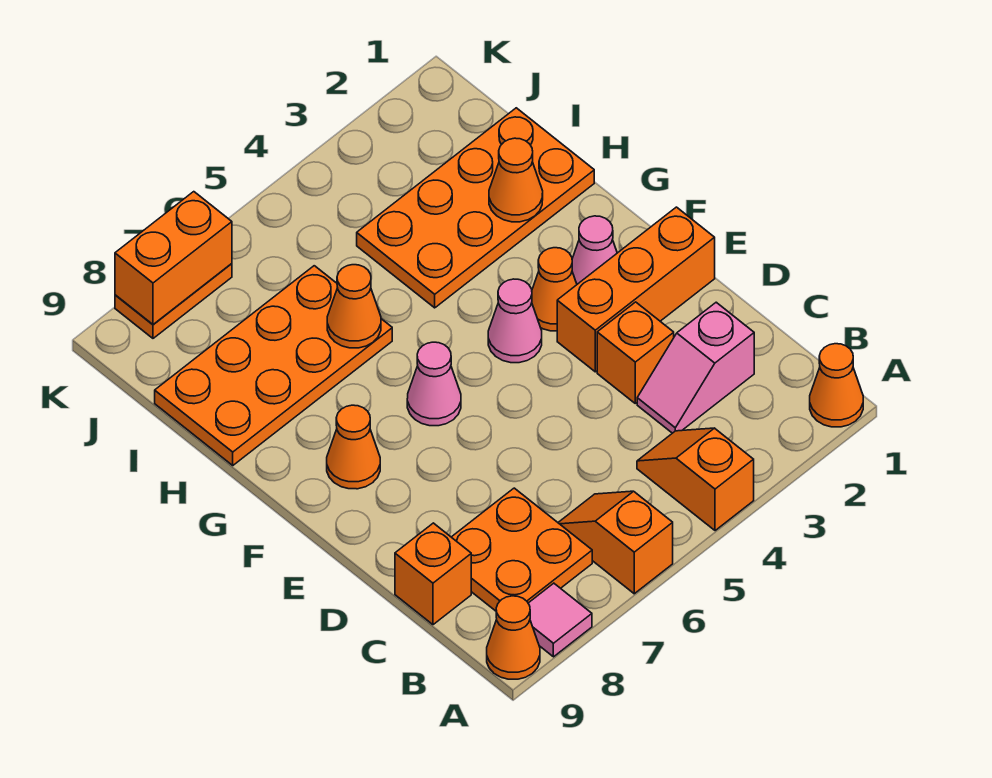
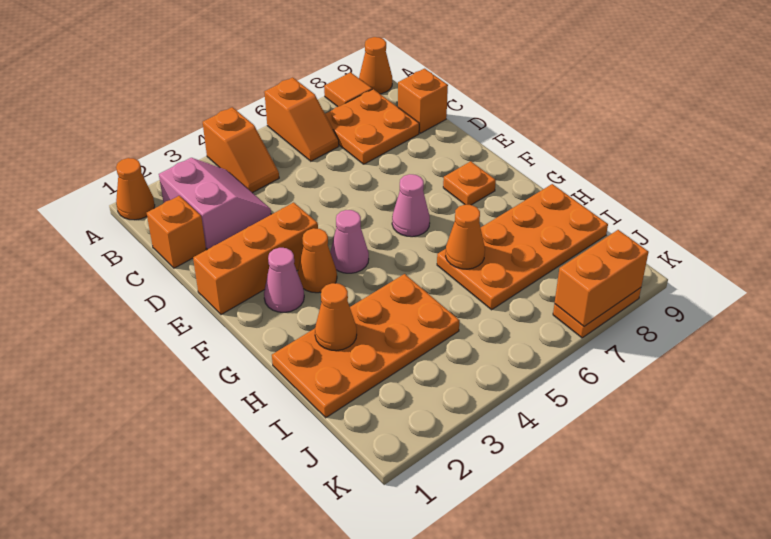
pink tile A8 level 1 -> orange tile A8 level 1
pink slope C2:C3 level 1 top 2 -> pink slope B2:C3 level 1 top 2
orange brick D3 level 1 -> orange brick C1 level 1
orange cone F8 level 1 -> orange plate F8 level 1

